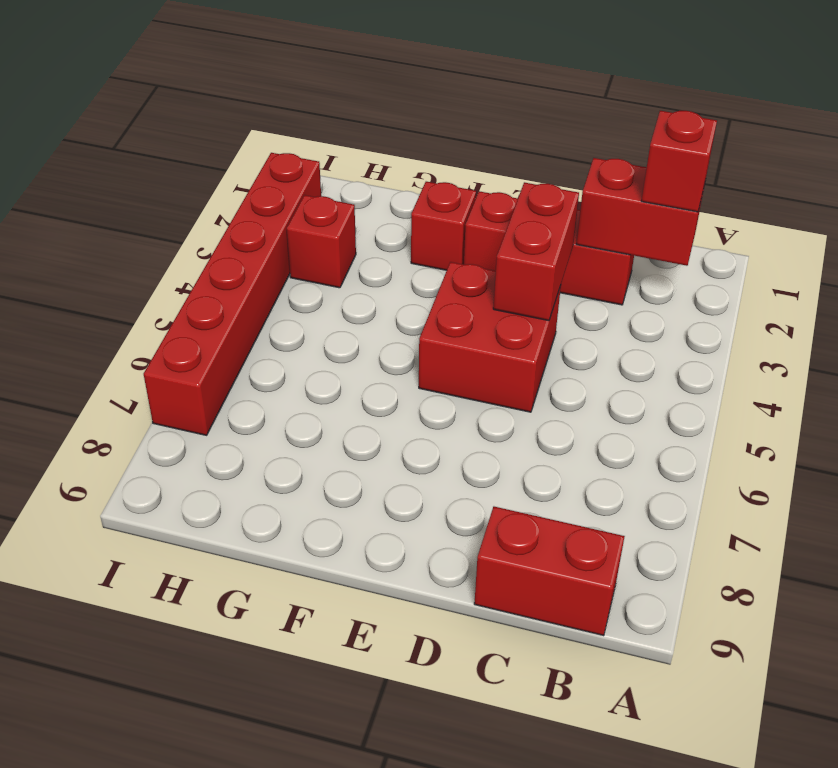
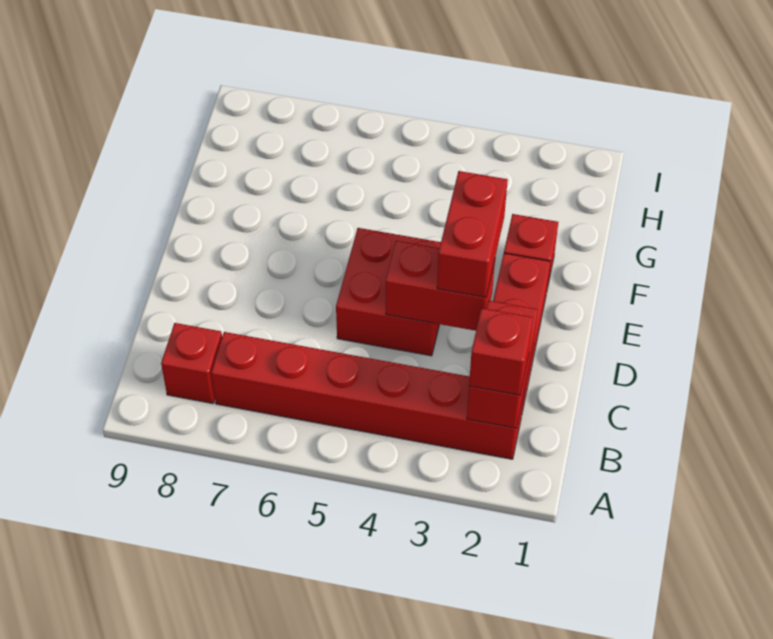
red brick B9:C9 level 1 -> red brick D3:E3 level 3
red brick H3 level 1 -> red brick B8 level 1
red brick I2:I7 level 1 -> red brick B2:B7 level 1

